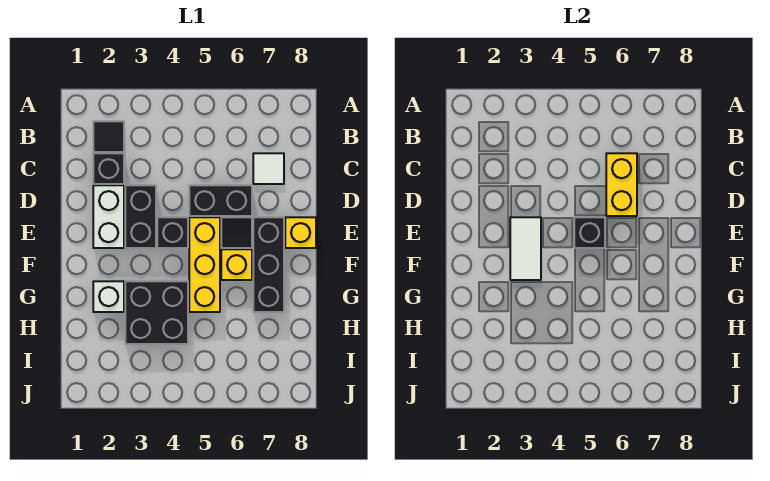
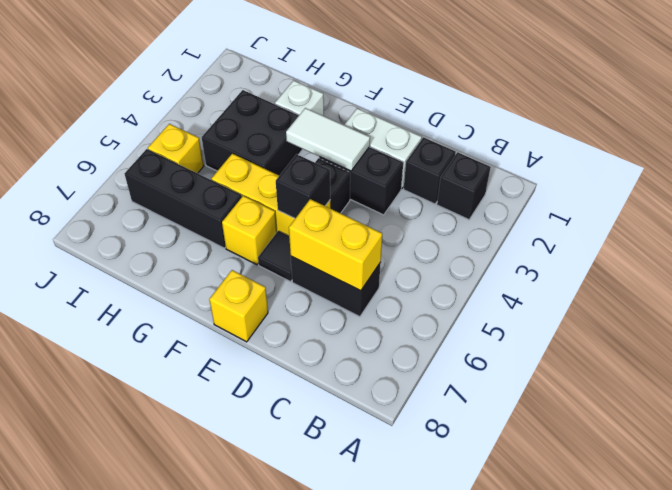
black tile B2 level 1 -> black brick B2 level 1
white tile C7 level 1 -> none
black brick D5:D6 level 1 -> black brick C6:D6 level 1
black brick E7:G7 level 1 -> black brick G6:I6 level 1
none -> yellow brick I5 level 1

